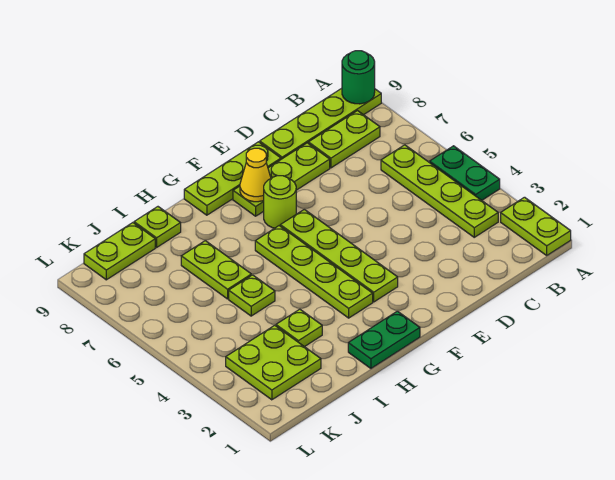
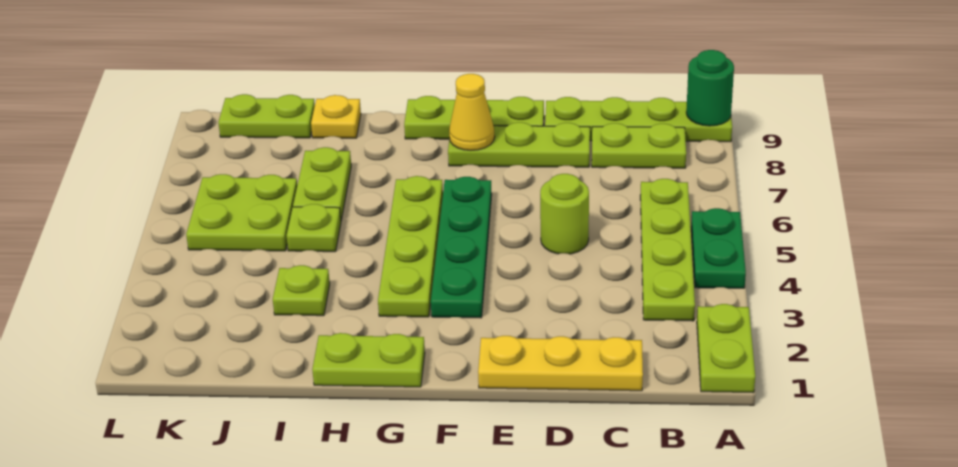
none -> yellow plate C1:E1 level 1
lime plate F3:F6 level 1 -> green plate F3:F6 level 1
lime round brick F7 level 1 -> lime round brick D5 level 1
green plate G1:H1 level 1 -> lime plate G1:H1 level 1
lime plate I9 level 1 -> yellow plate I9 level 1
lime plate J2:K3 level 1 -> lime plate J5:K6 level 1

